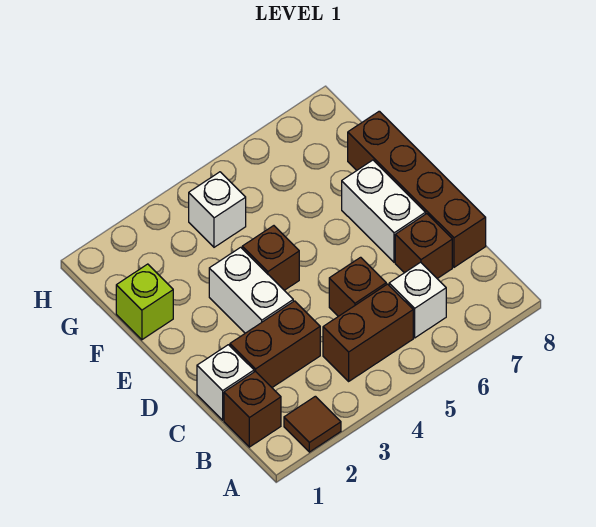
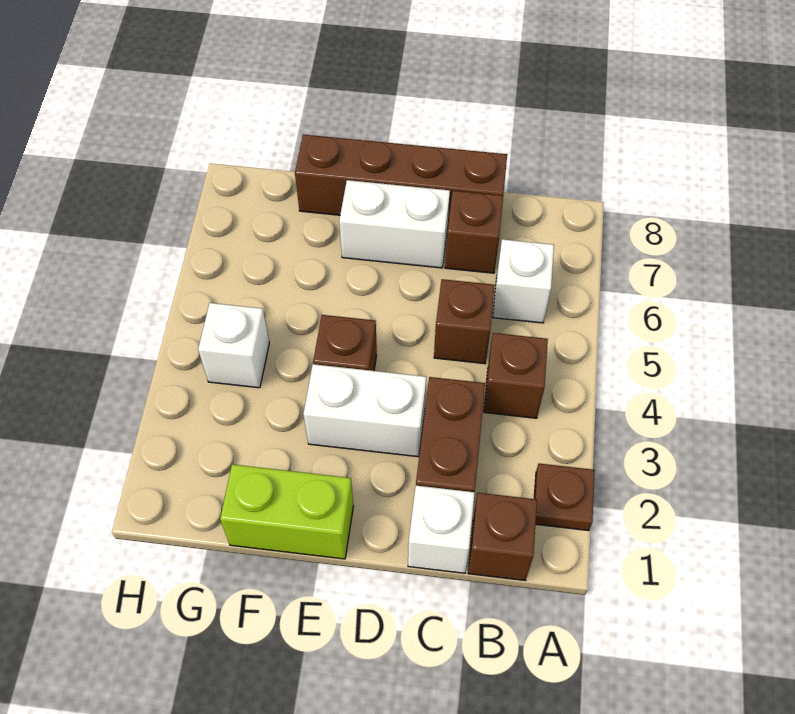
brown tile A2 level 1 -> brown plate A2 level 1
brown brick B4:B5 level 1 -> brown brick B4 level 1
lime brick F1 level 1 -> lime brick E1:F1 level 1

